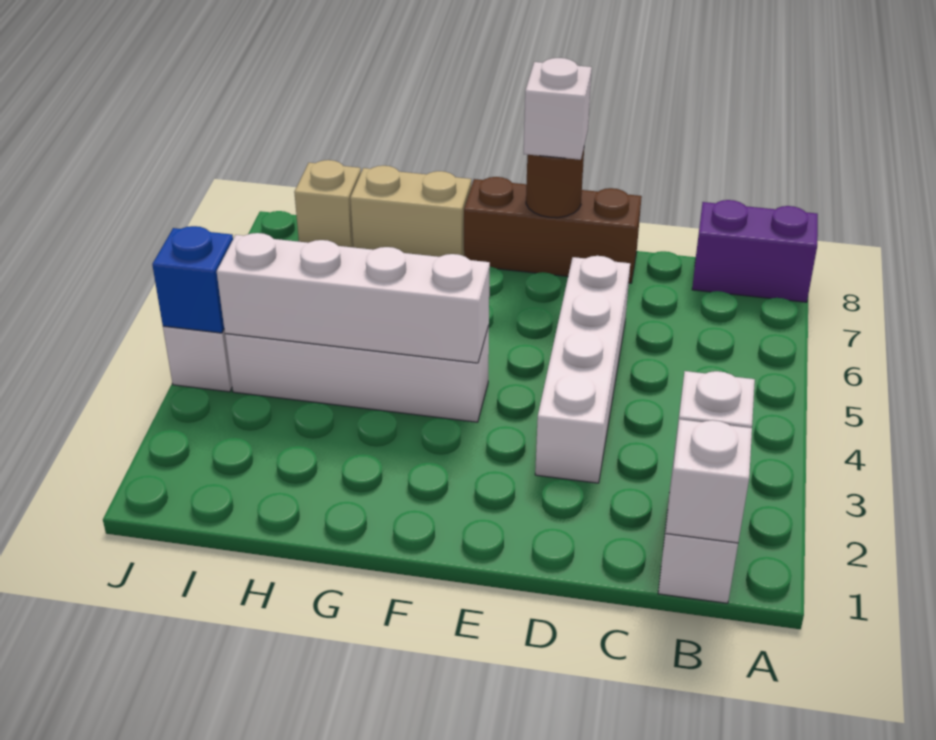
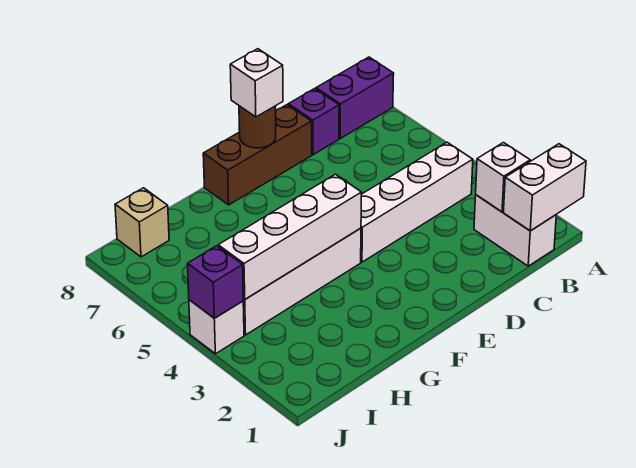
white brick B1 level 2 -> white brick A1:B1 level 2
none -> purple brick C8 level 1
white brick D3:D6 level 1 -> white brick B4:E4 level 1
tan brick G8:H8 level 1 -> none
blue brick J4 level 2 -> purple brick J4 level 2

